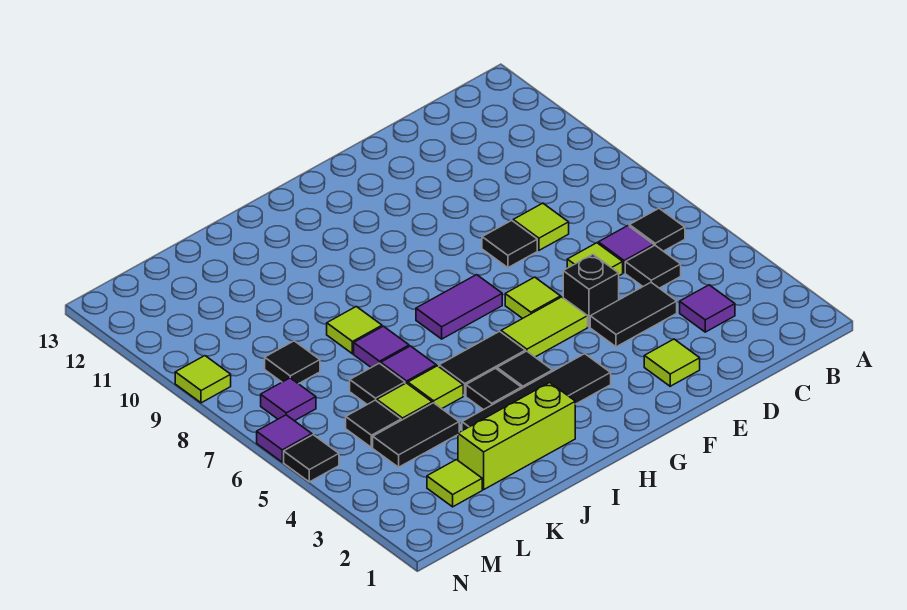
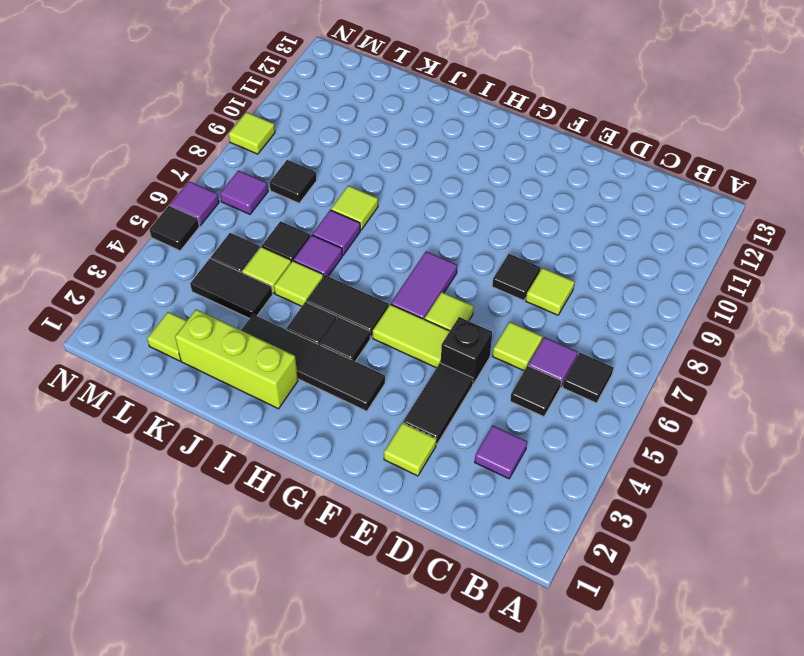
black tile D4:E4 level 1 -> black tile E3:E4 level 1
purple tile G7:H7 level 1 -> purple tile G6:G7 level 1

